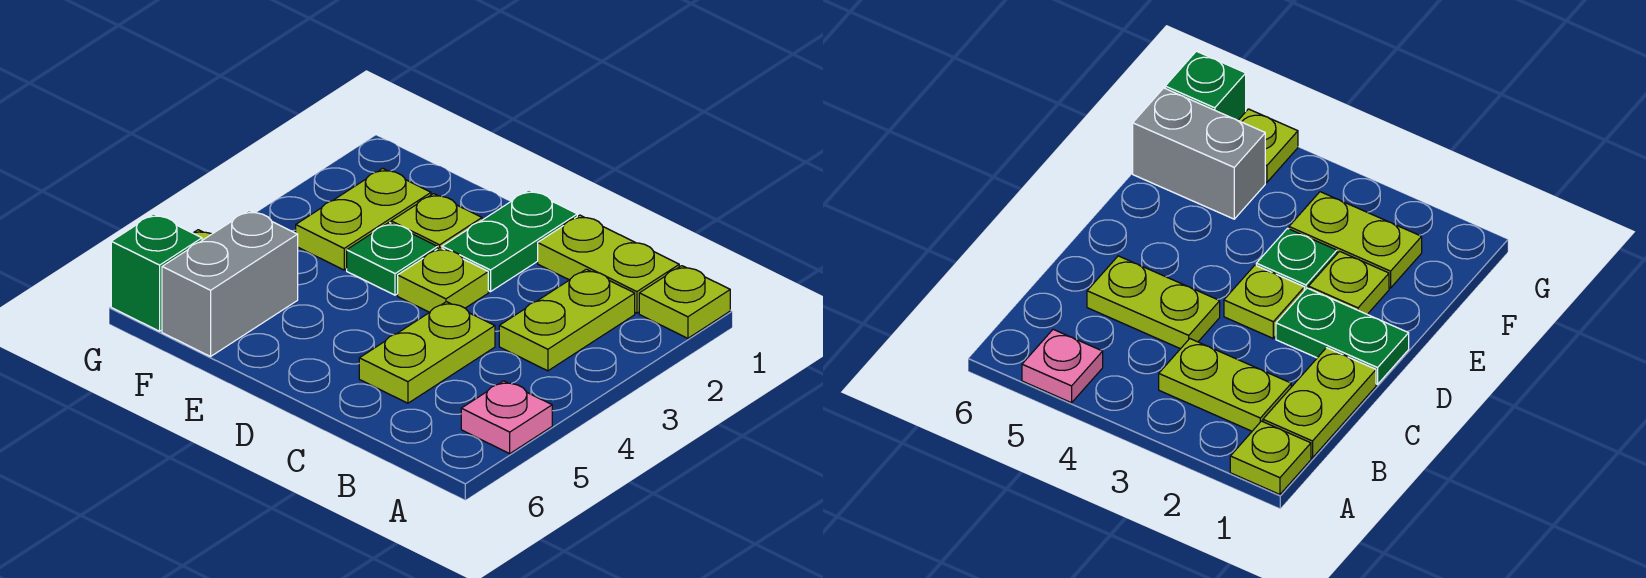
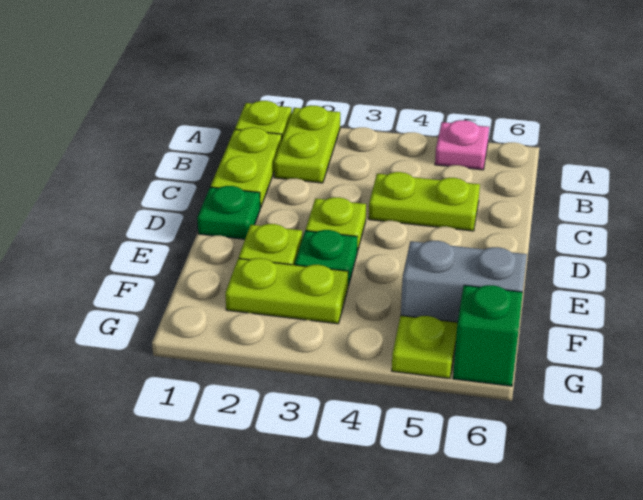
lime plate B2:B3 level 1 -> lime plate A2:B2 level 1
green plate D1:D2 level 1 -> green plate D1 level 1

